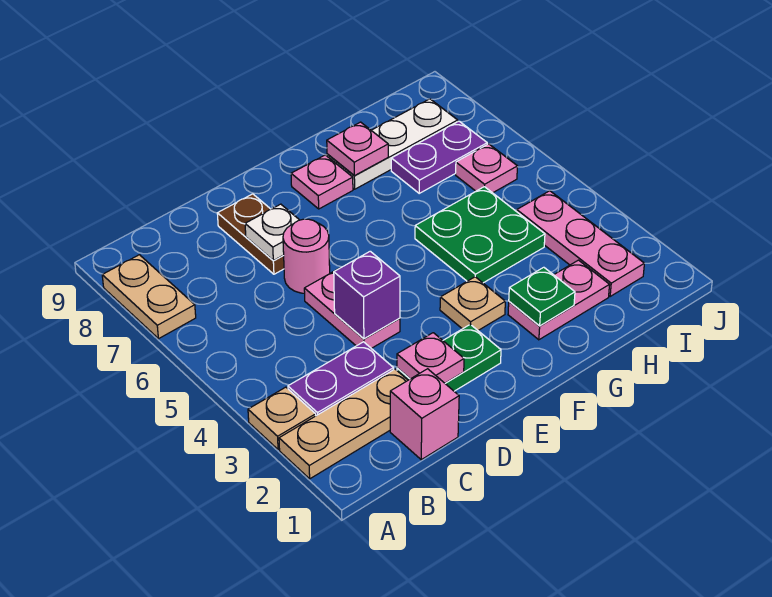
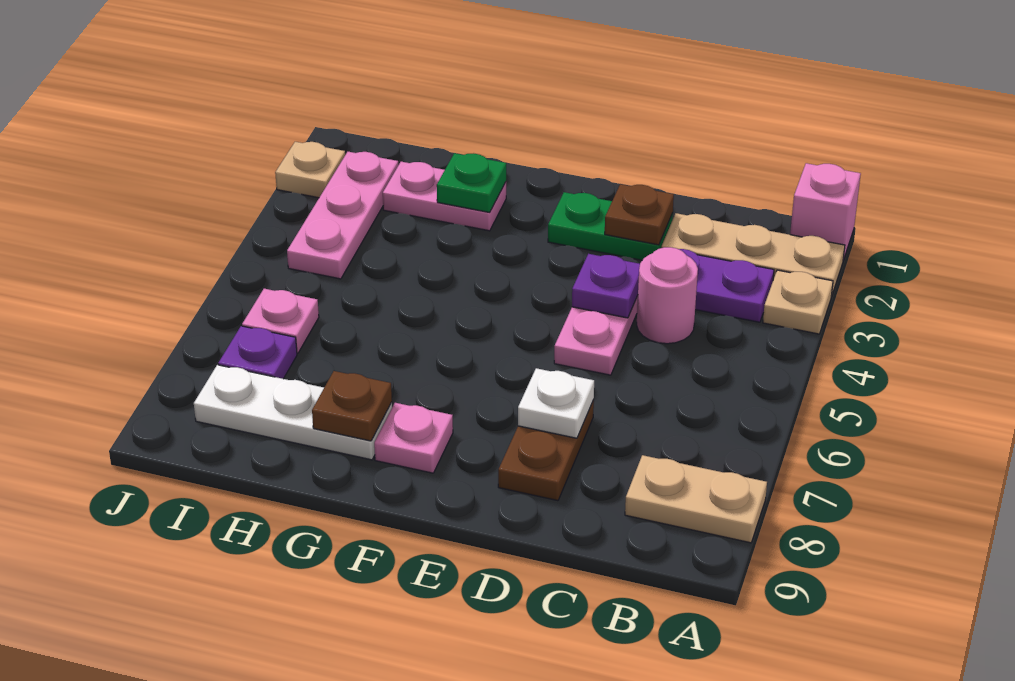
tan plate A7:A8 level 1 -> tan plate A8:B8 level 1
pink brick C1 level 1 -> pink brick A1 level 1
pink plate D2 level 2 -> brown plate D2 level 2
purple brick D4 level 2 -> purple plate D4 level 2
pink round brick D6 level 1 -> pink round brick C4 level 1
tan plate F3 level 1 -> tan plate J2 level 1
green plate G4:H5 level 1 -> none
pink plate G8 level 2 -> brown plate G8 level 2
purple plate H7:I7 level 1 -> purple plate I7 level 1

